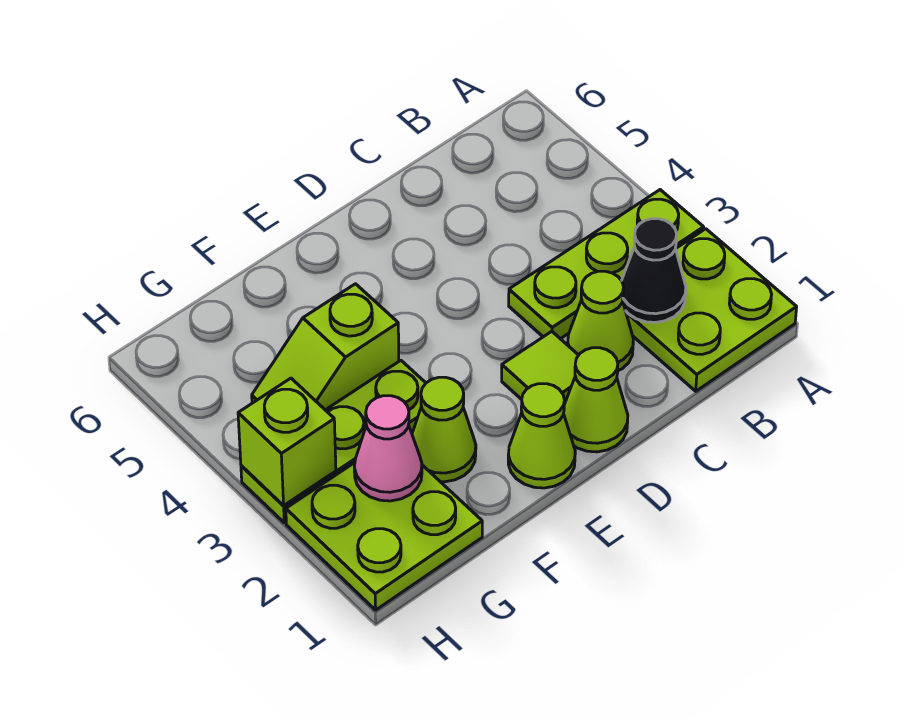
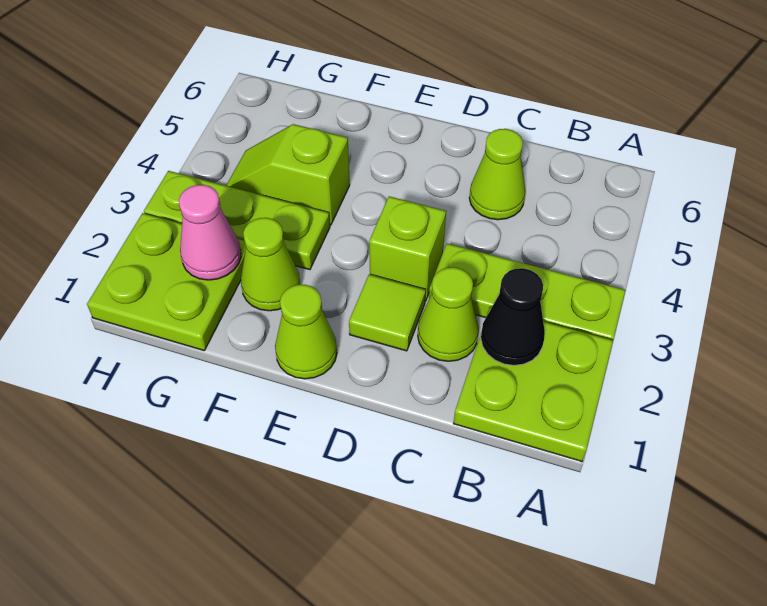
lime cone D1 level 1 -> lime cone C5 level 1
lime brick H3 level 2 -> lime brick D3 level 1

